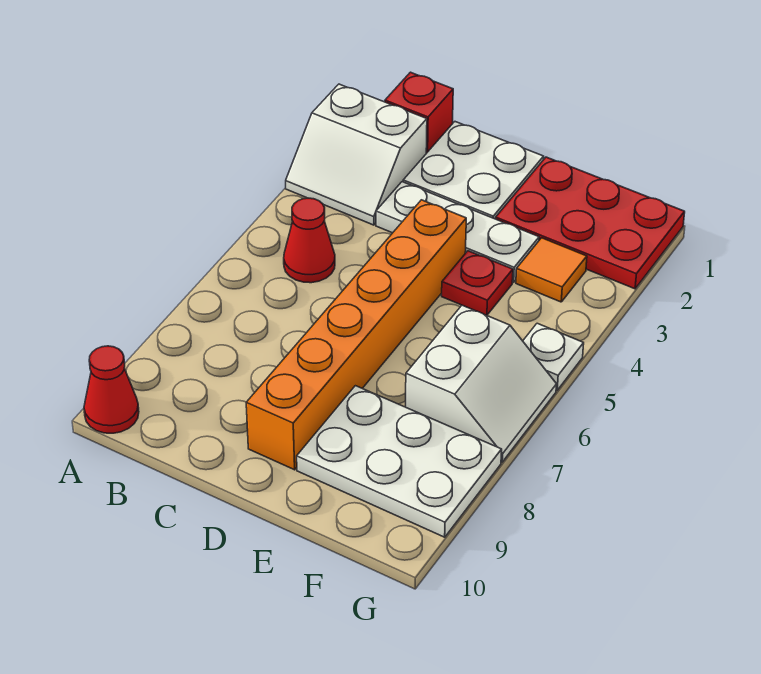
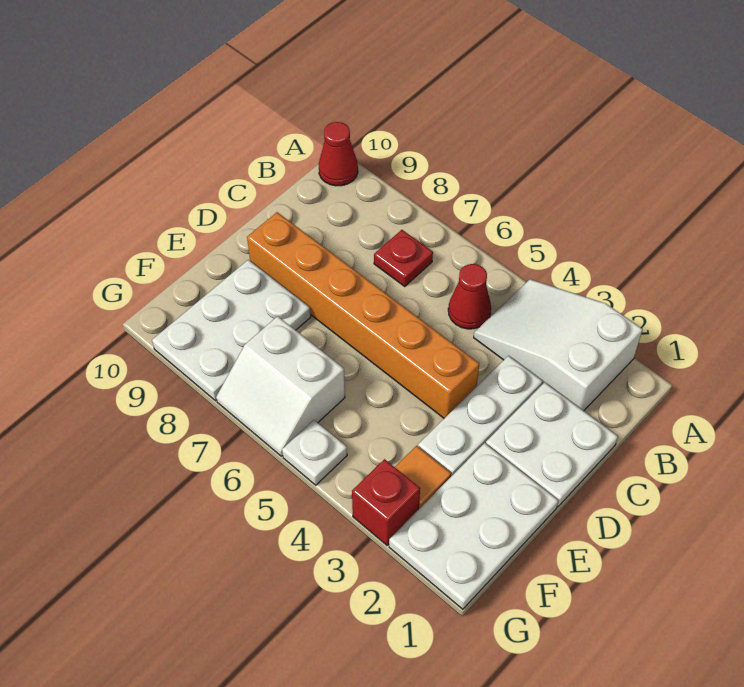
white slope A2:B3 level 1 top 2 -> white slope A2:B4 level 1 top 2
red brick B1 level 1 -> red brick G3 level 1
red plate E1:G2 level 1 -> white plate E1:G2 level 1
red plate E4 level 1 -> red plate B7 level 1

